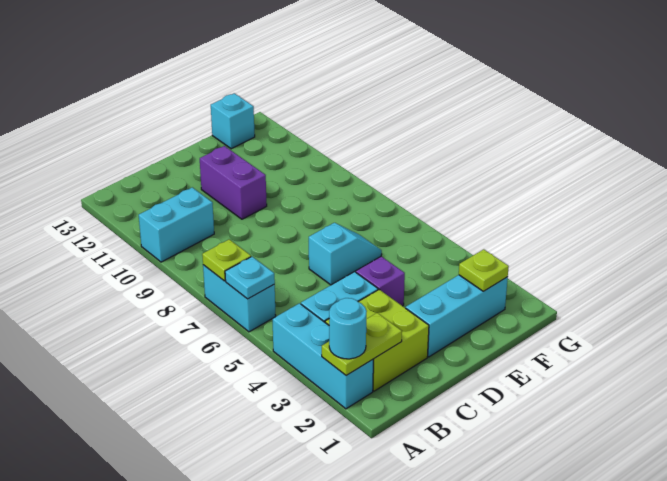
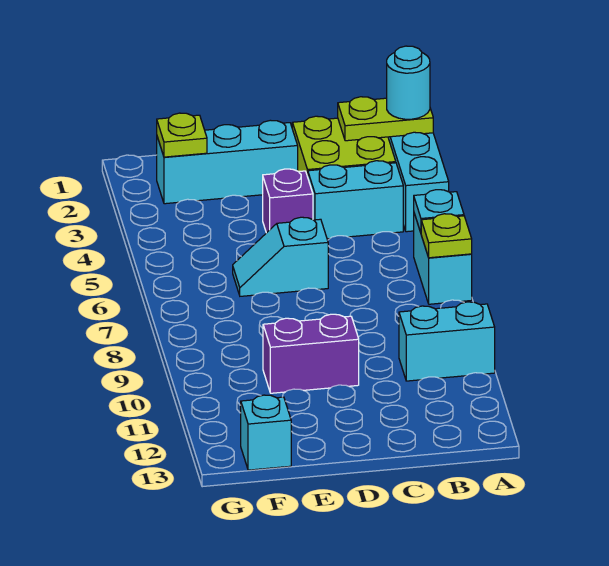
purple brick D10:D11 level 1 -> purple brick D10:E10 level 1

